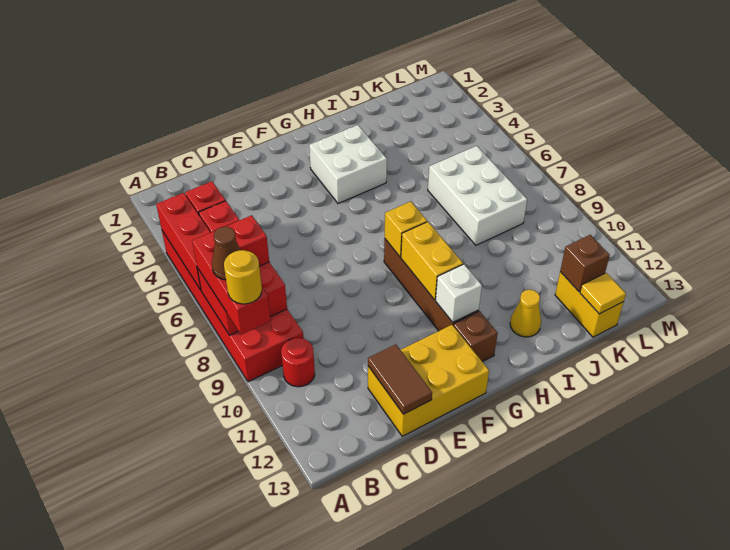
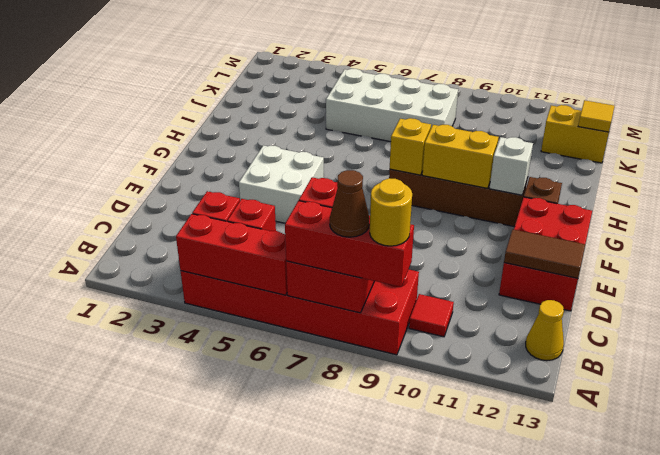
red round brick B10 level 1 -> red tile B10 level 1
yellow brick D12:F13 level 1 -> red brick D12:F13 level 1
white brick G3:H4 level 1 -> white brick E4:F5 level 1
yellow cone I12 level 1 -> yellow cone B13 level 1
white brick J6:K8 level 1 -> white brick J5:K8 level 1
brown brick K12 level 2 -> none

